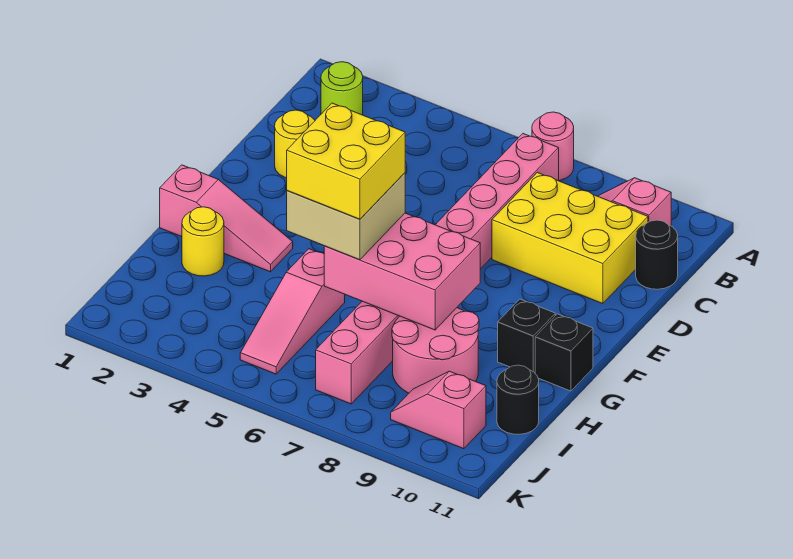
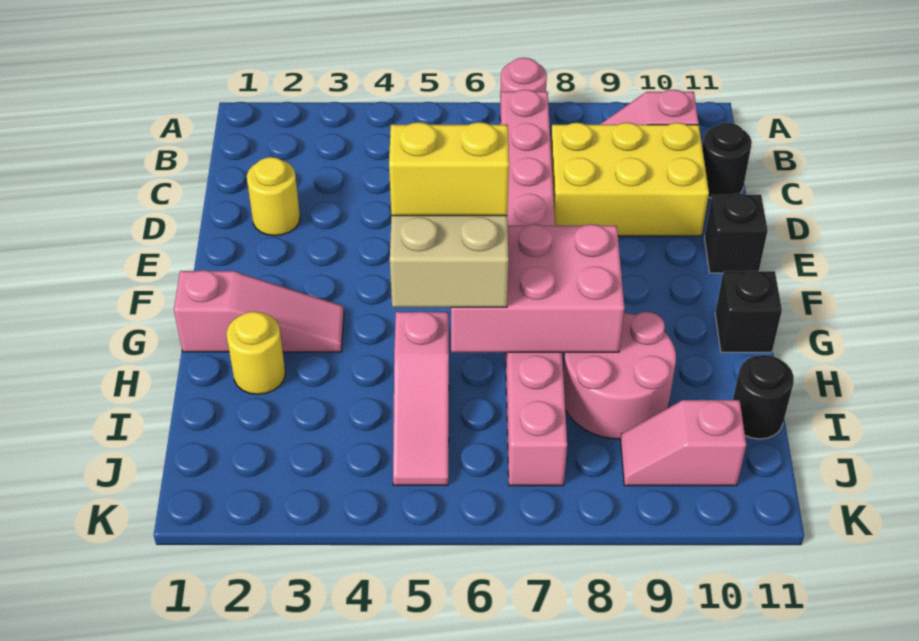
lime round brick B2 level 1 -> none
yellow brick G5:H6 level 4 -> yellow brick G5:G6 level 4
black brick G10 level 1 -> black brick E11 level 1

